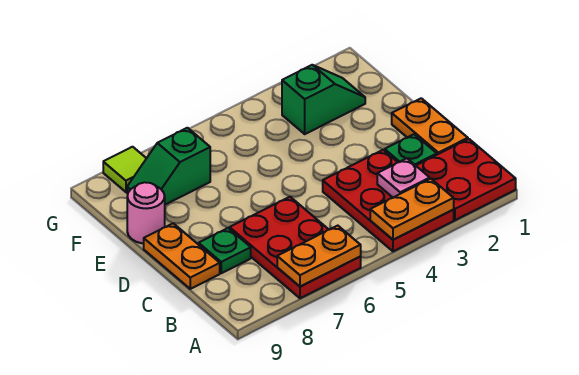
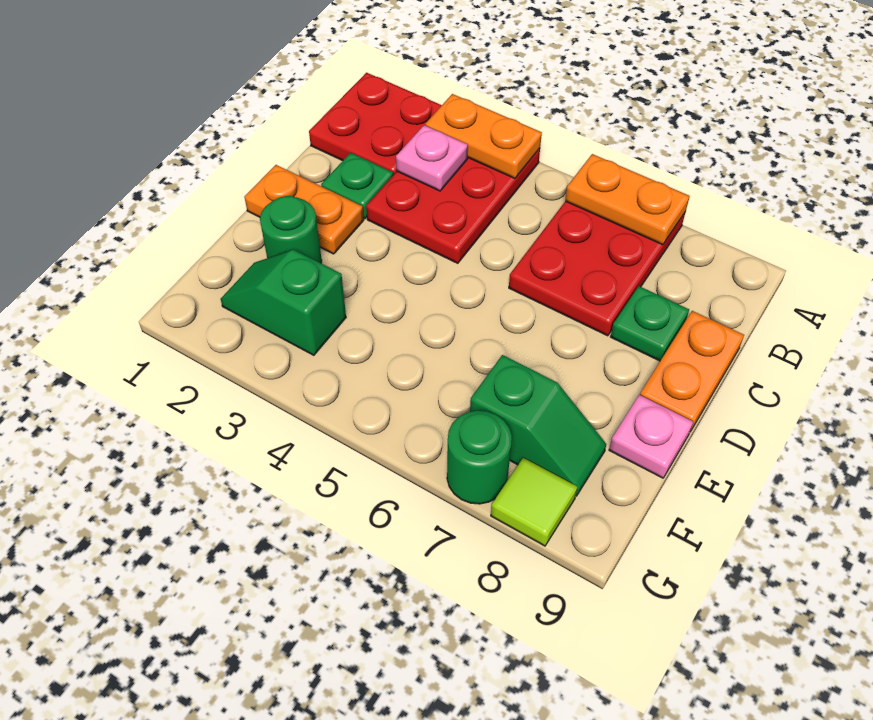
orange plate C1:D1 level 1 -> orange plate D1:D2 level 1
none -> green round brick E2 level 1
pink round brick E9 level 1 -> pink plate E9 level 1
none -> green round brick G7 level 1

